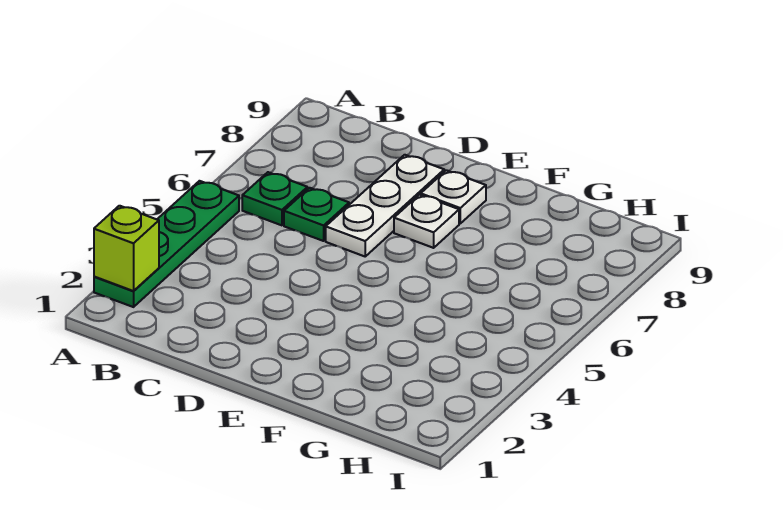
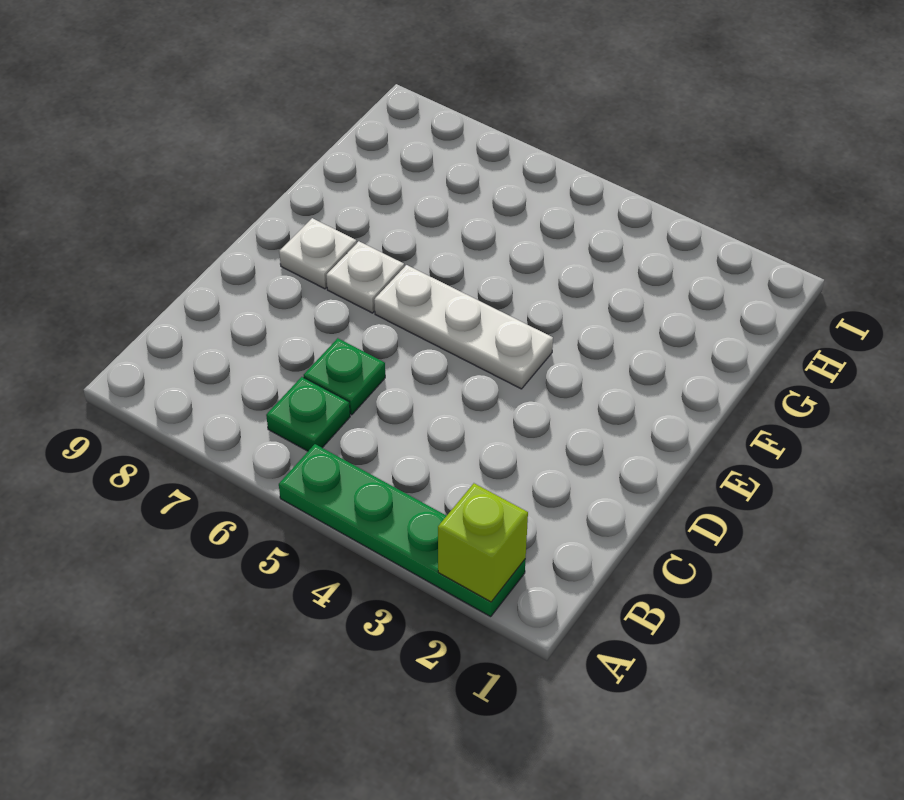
white plate D6:D8 level 1 -> white plate E4:E6 level 1

